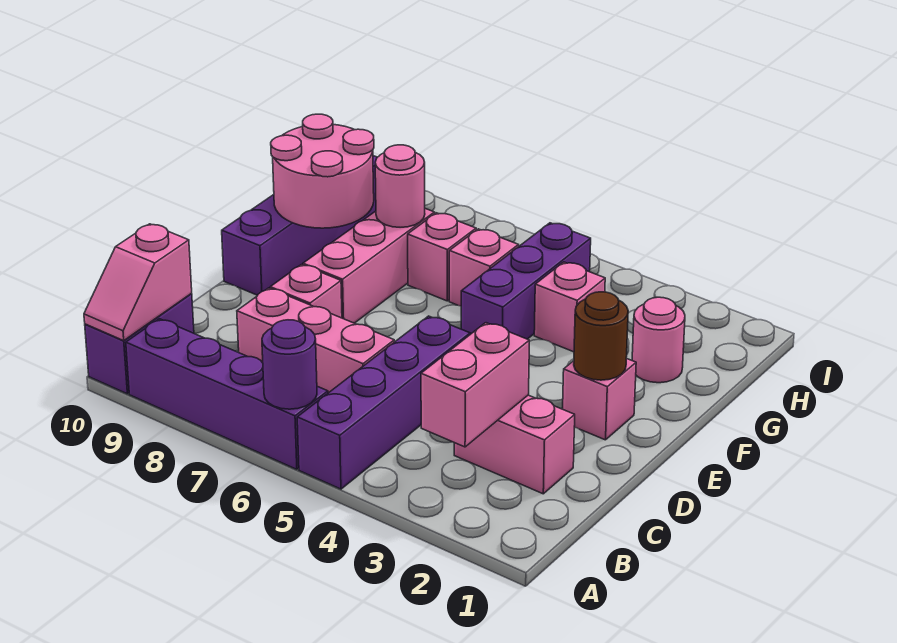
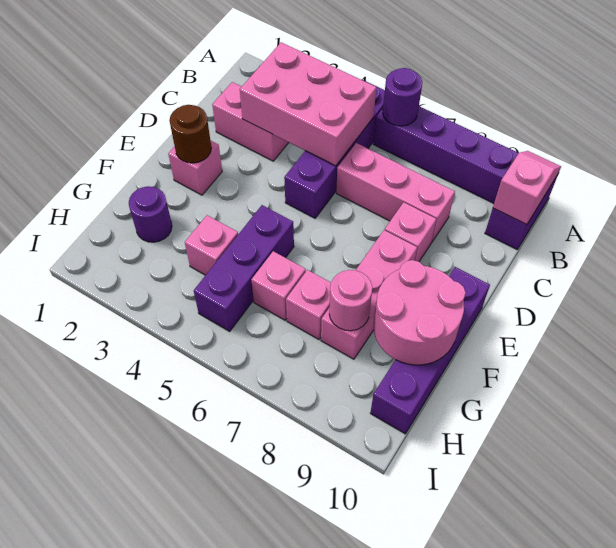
pink brick B3:C3 level 2 -> pink brick B3:C5 level 2
pink round brick G2 level 1 -> purple round brick G2 level 1

